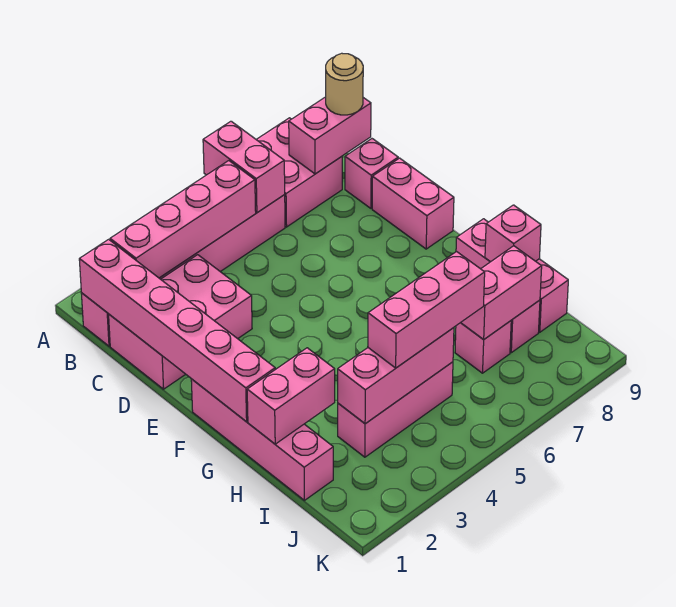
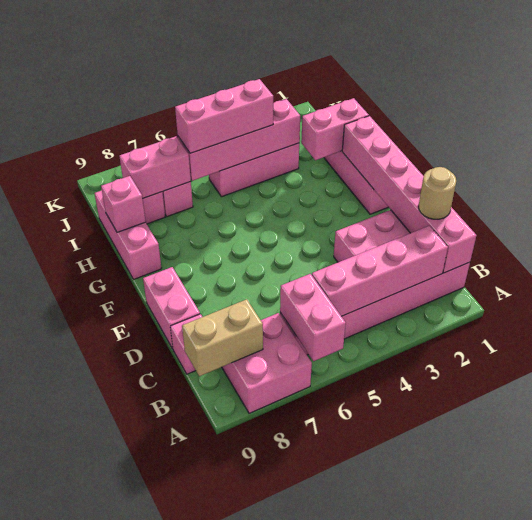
pink brick B8:B9 level 2 -> tan brick B8:B9 level 2
tan round brick B9 level 3 -> tan round brick C1 level 3
pink brick I3:I5 level 2 -> pink brick I3:I6 level 2

